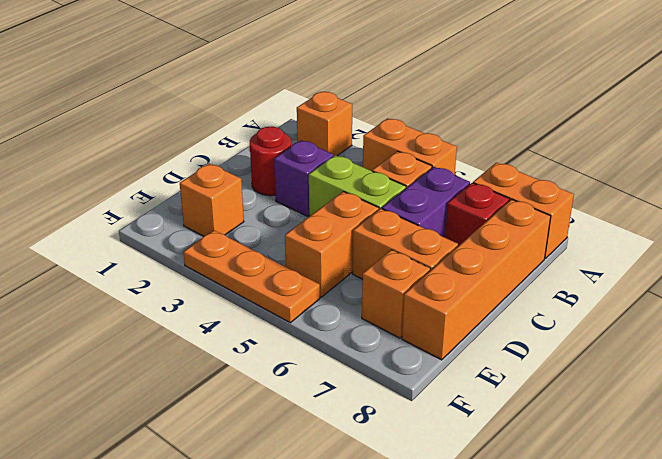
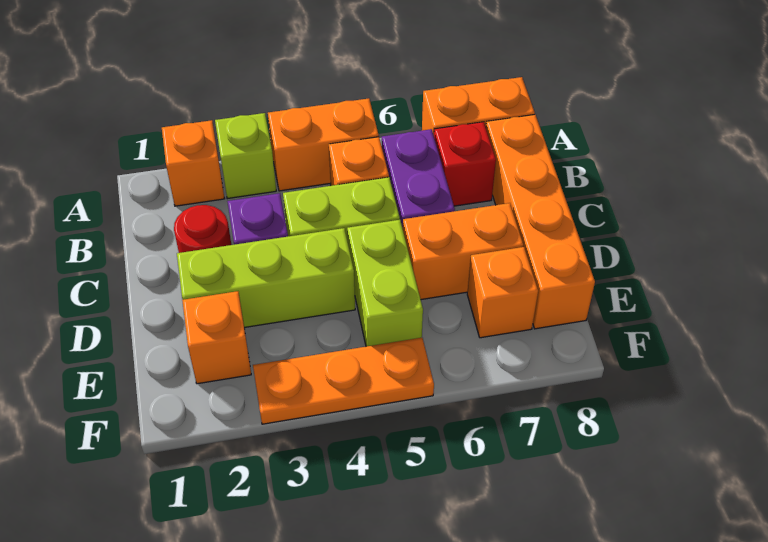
none -> lime brick A3 level 1
none -> lime brick D2:D4 level 1
orange brick D5:E5 level 1 -> lime brick D5:E5 level 1

